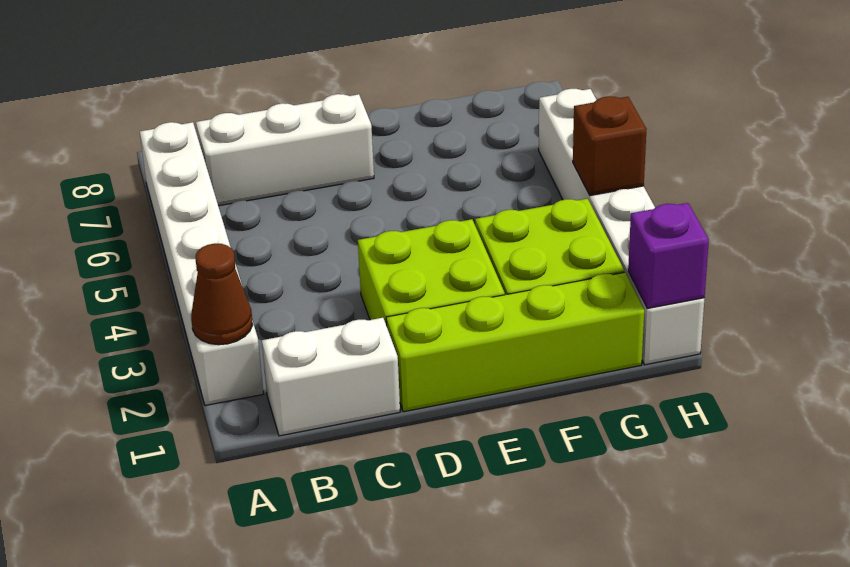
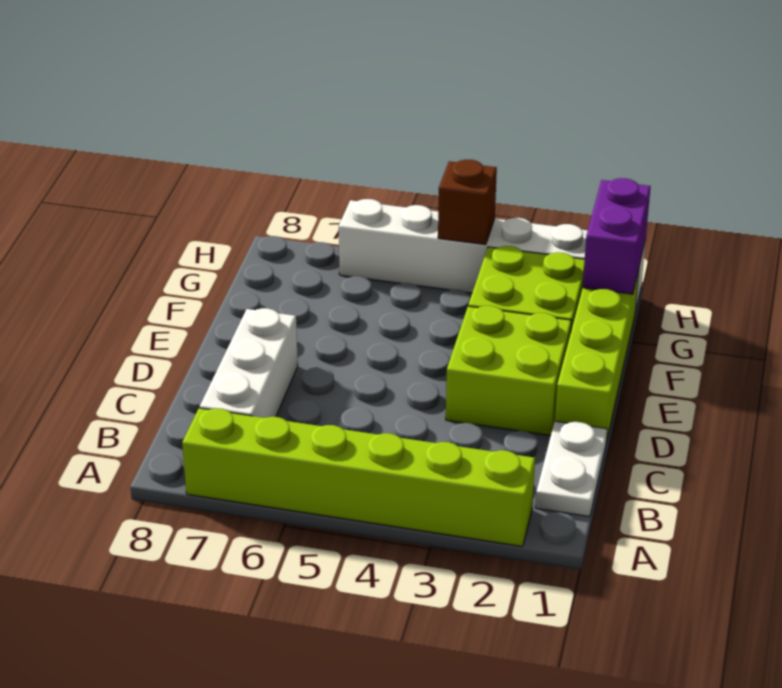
white brick A2:A7 level 1 -> lime brick A2:A7 level 1
brown cone A2 level 2 -> none
white brick B1:C1 level 1 -> white plate B1:C1 level 1
purple brick H1 level 2 -> purple brick G1:H1 level 2

